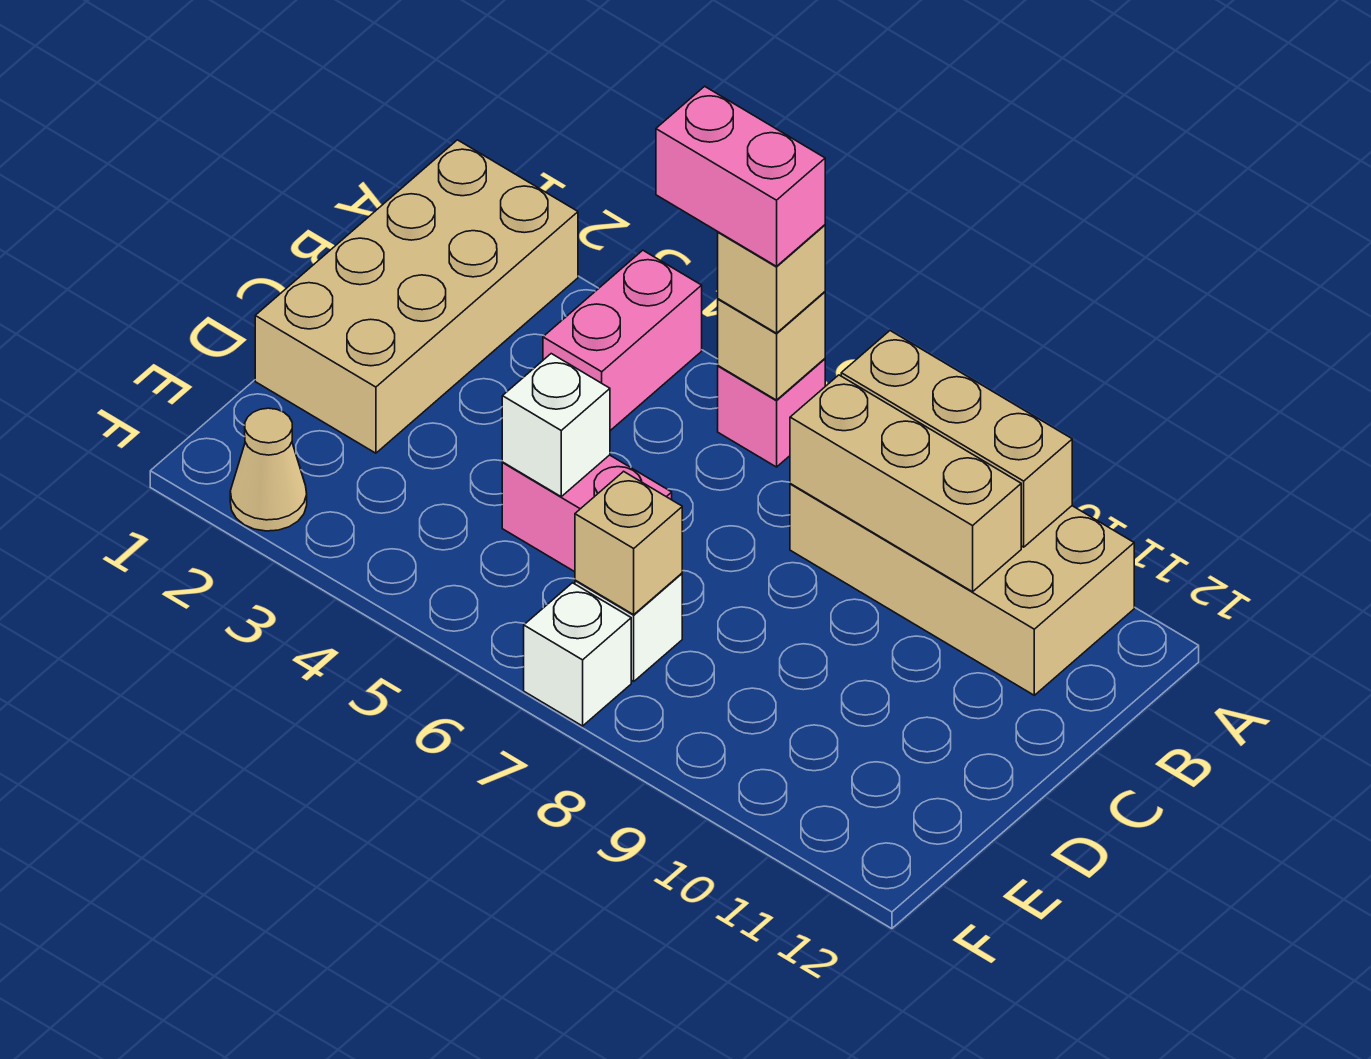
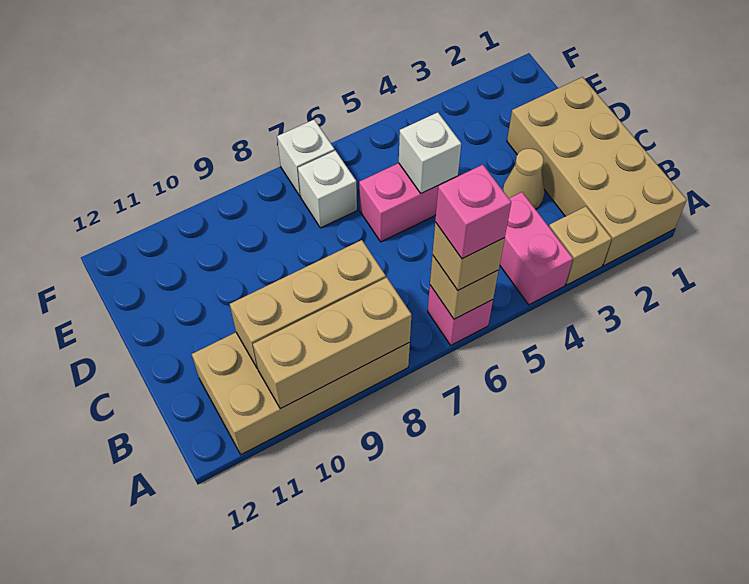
pink brick A5:A6 level 4 -> pink brick A6 level 4
tan brick E7 level 2 -> tan brick A3 level 1
tan cone F2 level 1 -> tan cone C3 level 1

